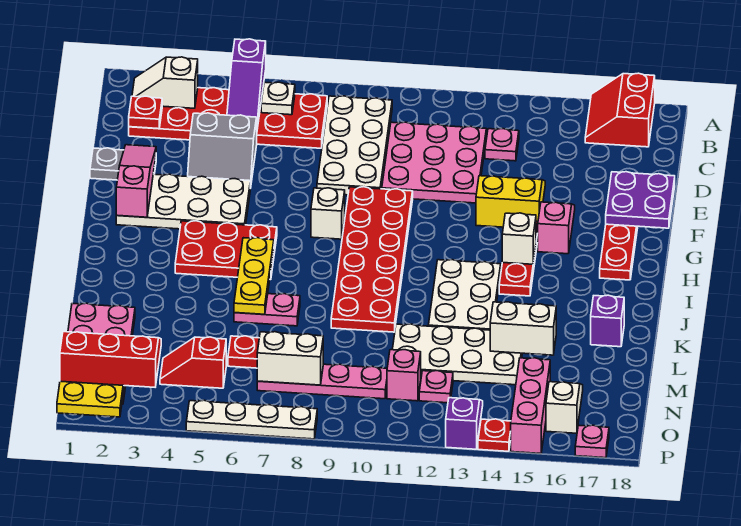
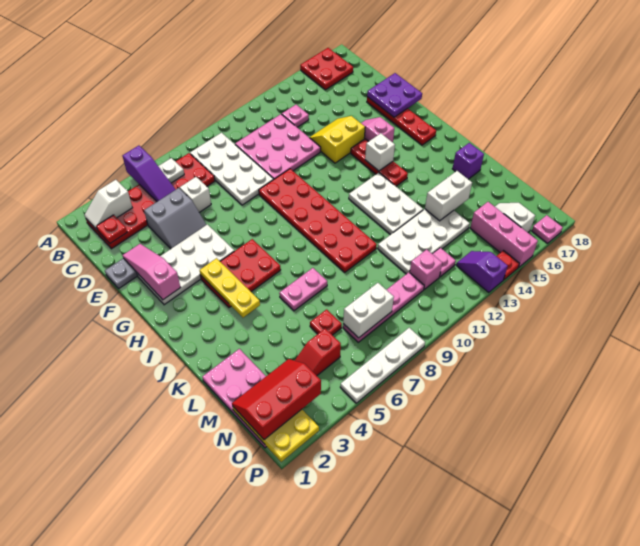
red slope A16:B17 level 1 top 17 -> red plate A16:B17 level 1
white brick G8 level 1 -> white brick D6 level 1
yellow plate I6:K6 level 2 -> yellow plate H4:J4 level 2

